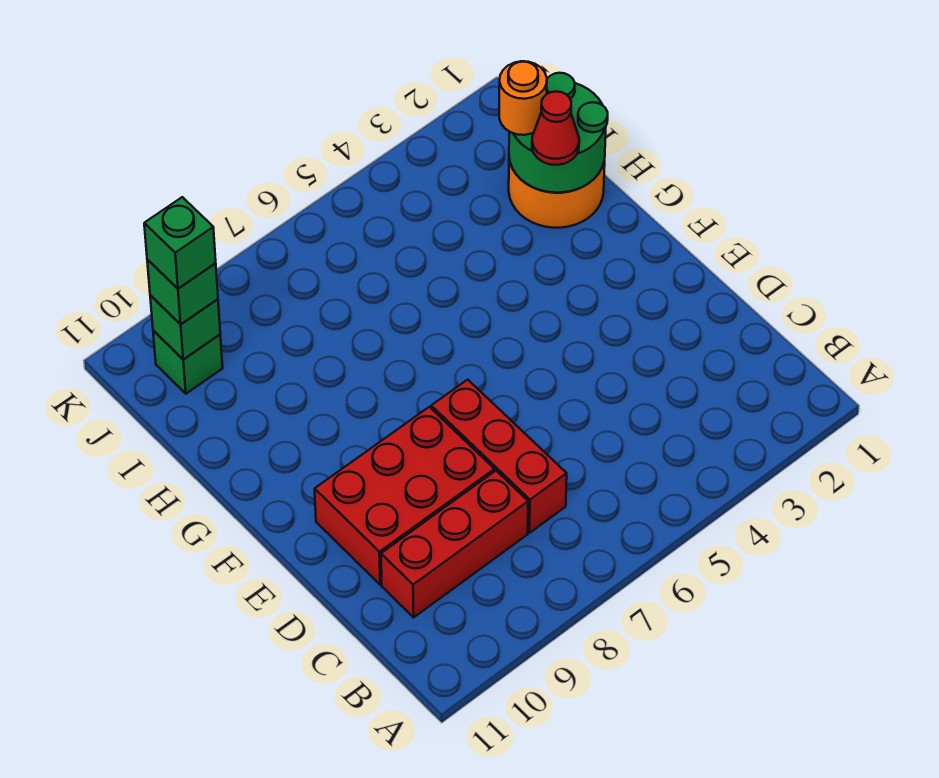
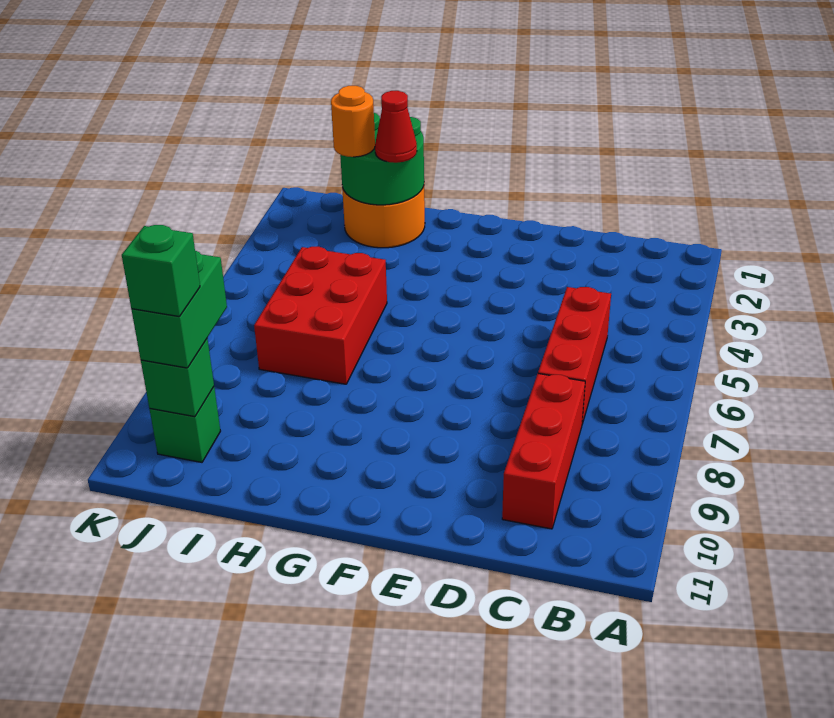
red brick C7:E7 level 1 -> red brick C5:C7 level 1
red brick D8:E10 level 1 -> red brick H5:I7 level 1
green brick J10 level 3 -> green brick J9:J10 level 3

